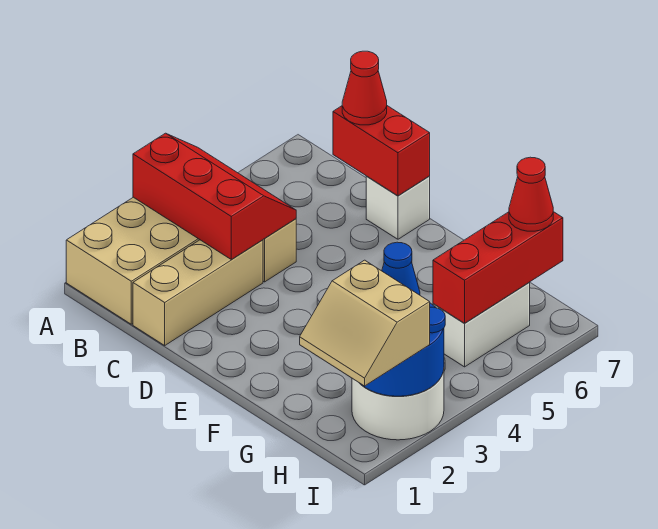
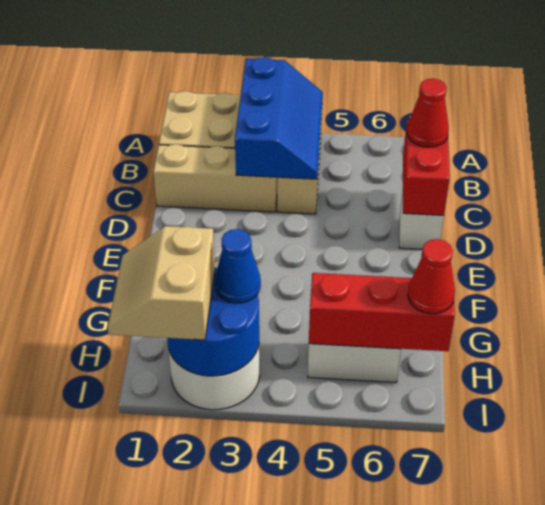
red slope A3:C4 level 2 top 3 -> blue slope A3:C4 level 2 top 3

